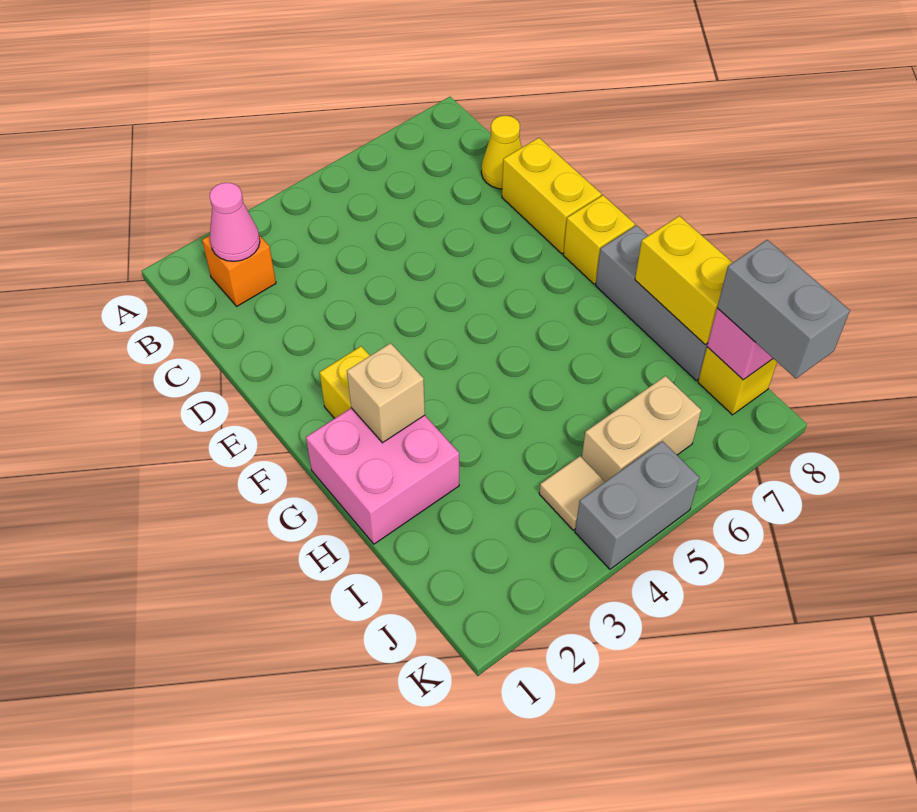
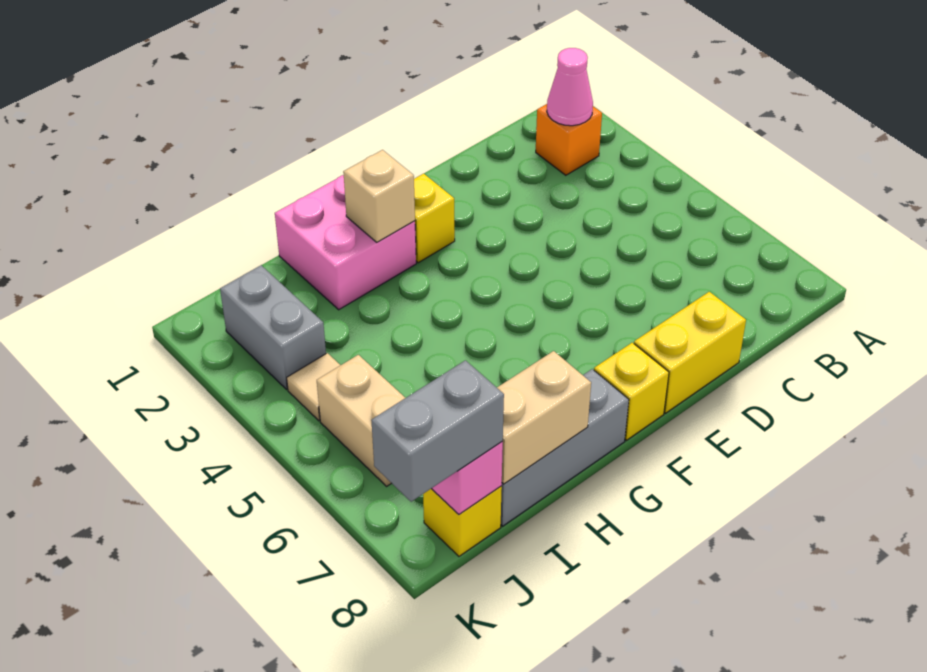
yellow cone C8 level 1 -> none
yellow brick H8:I8 level 2 -> tan brick H8:I8 level 2
grey brick K4:K5 level 1 -> grey brick J2:J3 level 1

